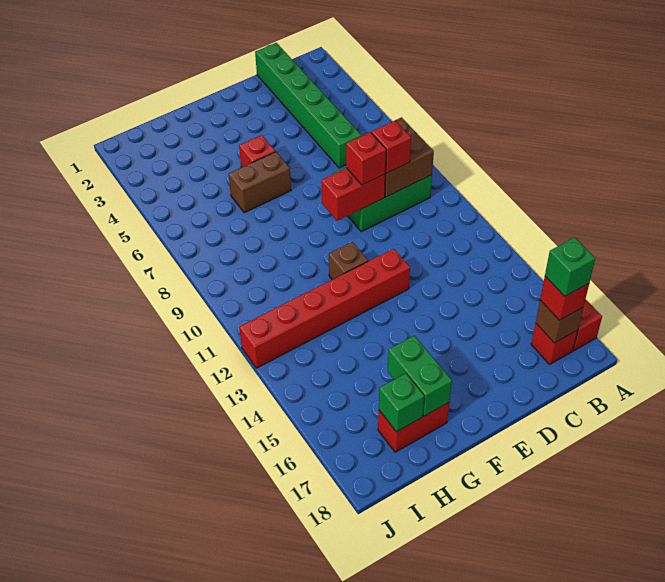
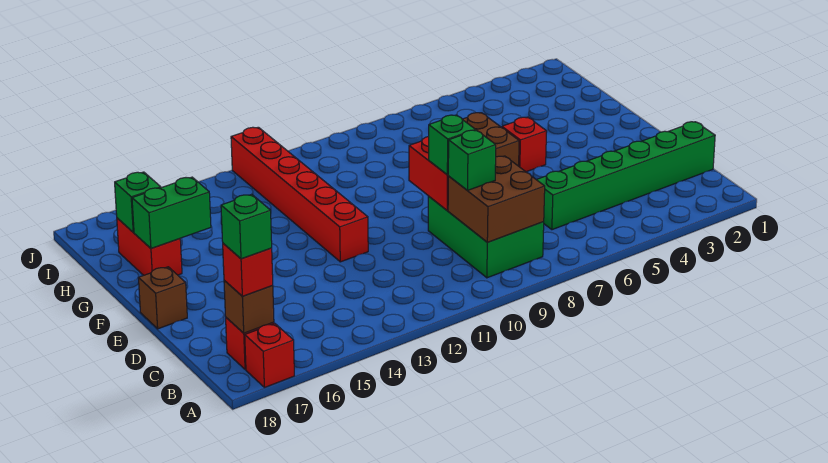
red brick C9 level 3 -> green brick C9 level 3
red brick D9 level 3 -> green brick D9 level 3
brown brick F11 level 1 -> brown brick E18 level 1

